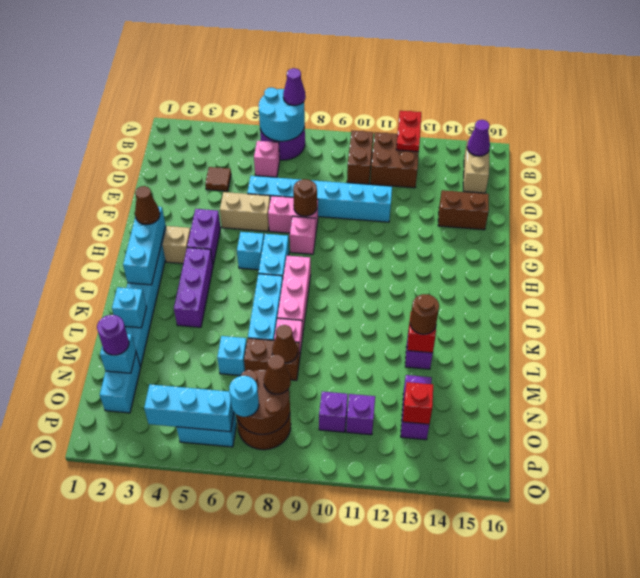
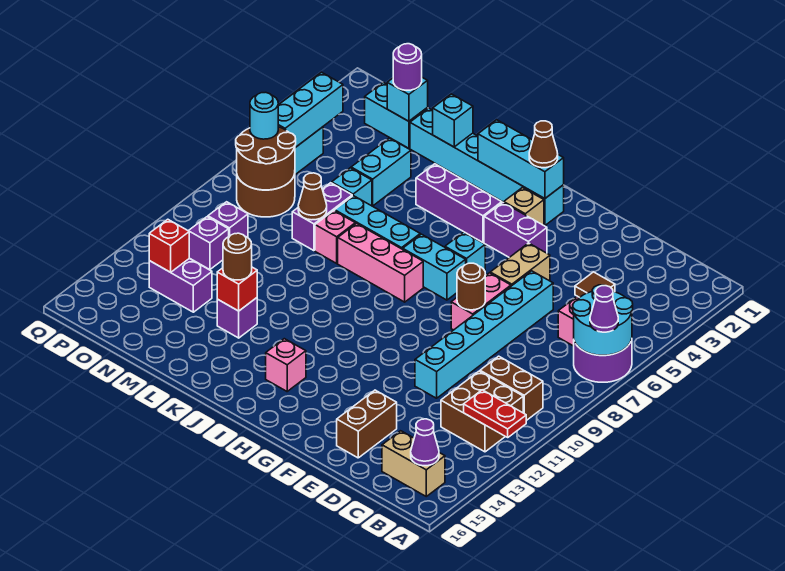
pink brick G8 level 1 -> pink brick I14 level 1
none -> cyan brick M4:M5 level 1
brown brick M7:M8 level 1 -> purple brick M7:M8 level 1
brown cone O8 level 3 -> none

